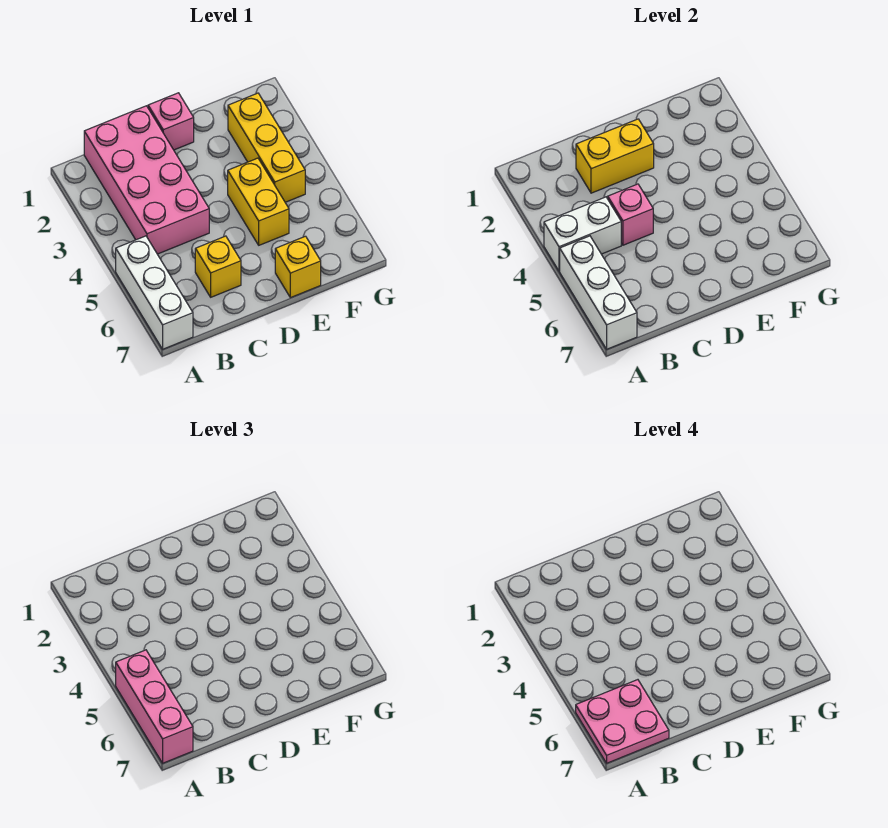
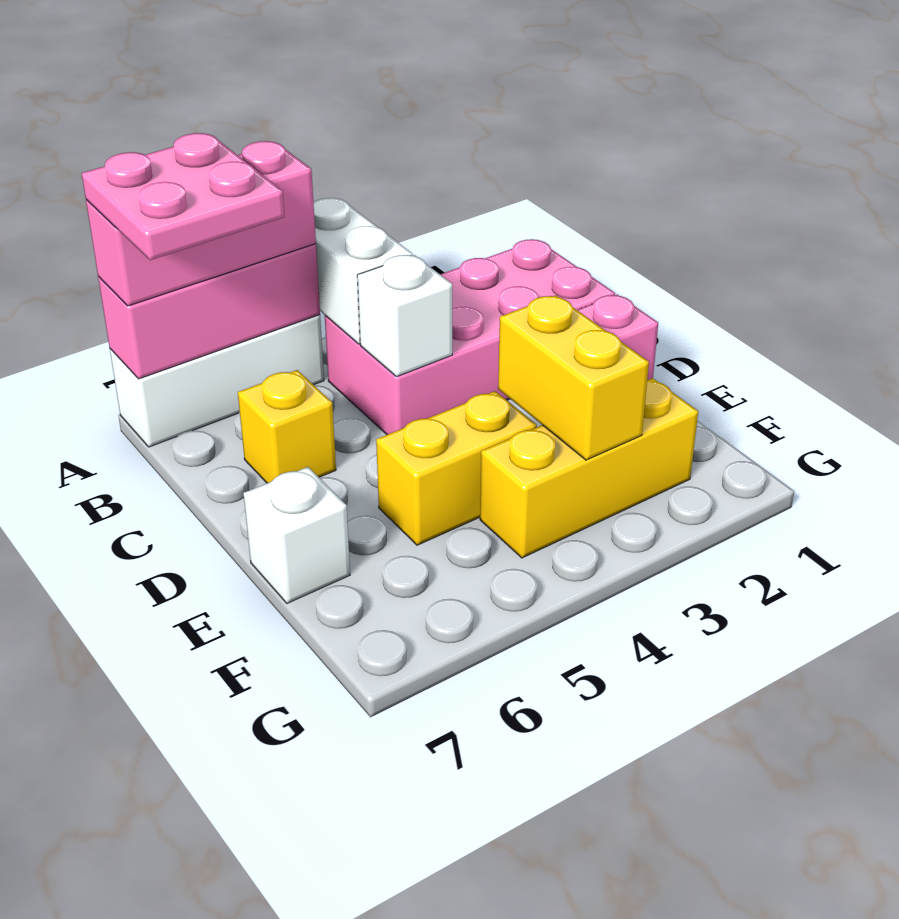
white brick A5:A7 level 2 -> pink brick A5:A7 level 2
yellow brick C2:D2 level 2 -> yellow brick E3:F3 level 2
pink brick C4 level 2 -> white brick C4 level 2
yellow brick E7 level 1 -> white brick E7 level 1

